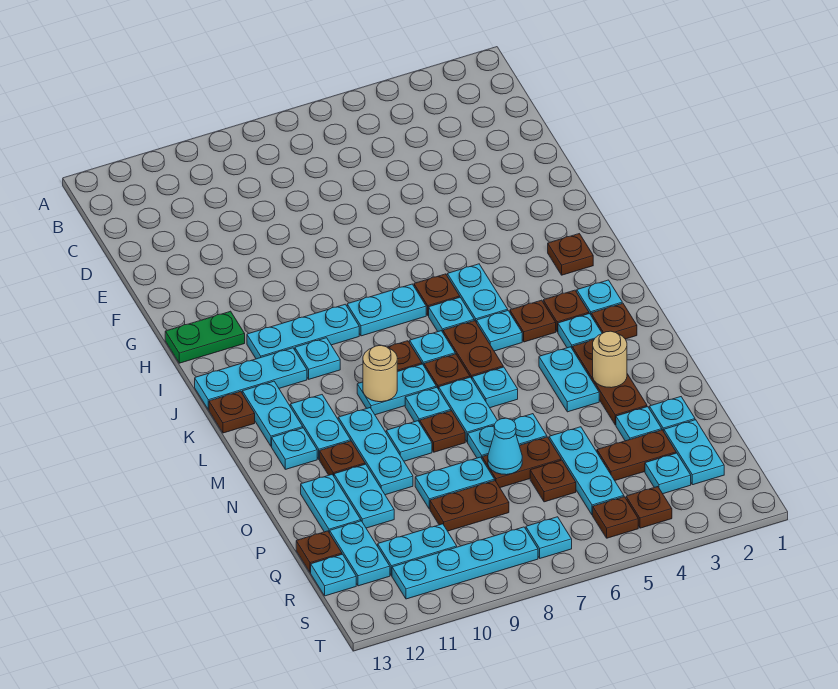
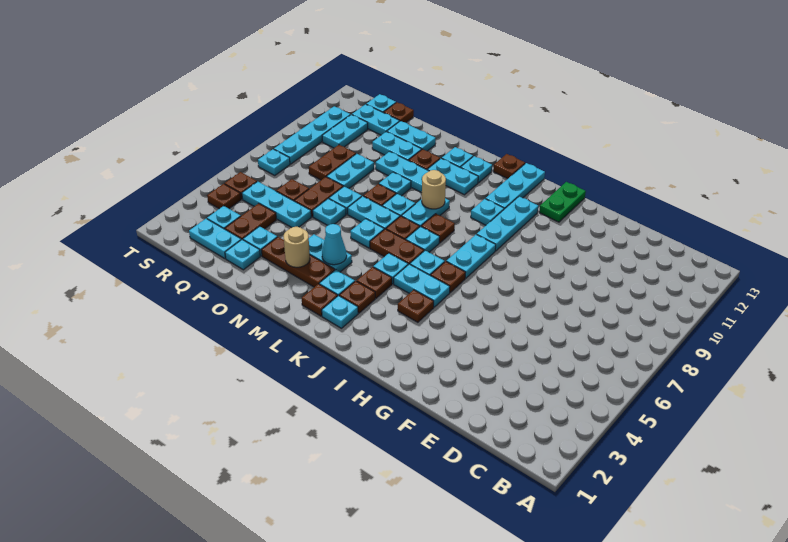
brown plate I2 level 1 -> brown plate I4 level 1
cyan plate K12:L12 level 1 -> cyan plate L12 level 1
cyan cone P7 level 2 -> cyan cone M4 level 2

